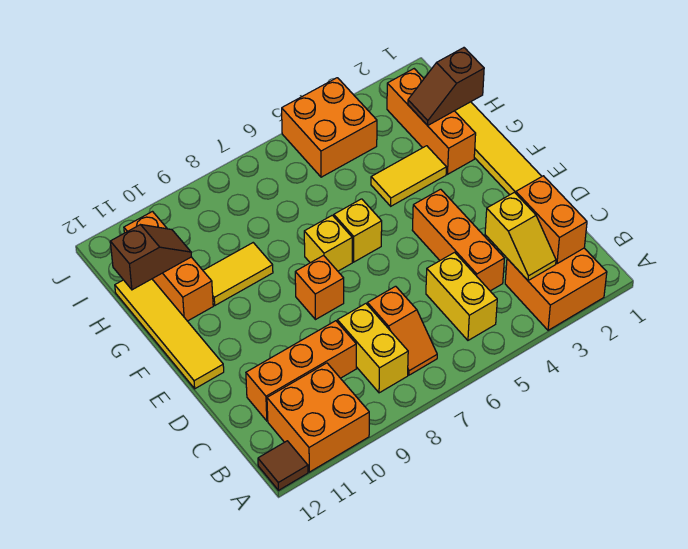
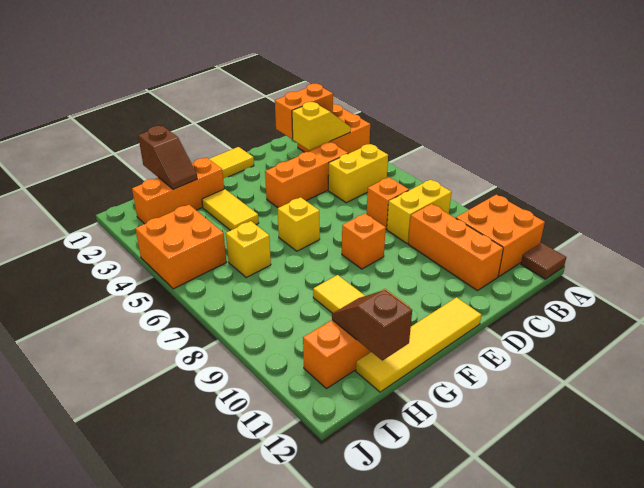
yellow brick F7 level 1 -> yellow brick H6 level 1

